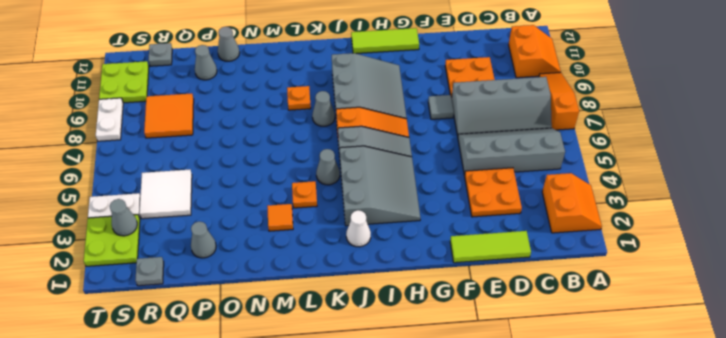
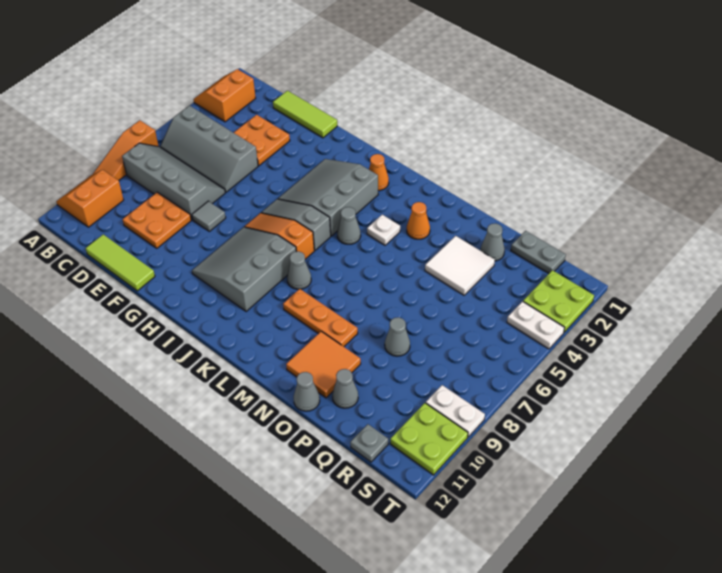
lime tile G12:I12 level 1 -> lime tile D12:F12 level 1
white cone J2 level 1 -> orange cone J2 level 1
orange plate L4 level 1 -> white plate L4 level 1
orange plate L9 level 1 -> orange plate L9:N9 level 1
orange tile M3 level 1 -> orange cone M3 level 1
white tile Q4:R5 level 1 -> white tile O3:P4 level 1
orange tile Q8:R9 level 1 -> orange tile N10:O11 level 1
grey plate R1 level 1 -> grey plate Q1:R1 level 1
grey cone S3 level 2 -> grey cone P8 level 1
white plate T8:T9 level 1 -> white plate S9:T9 level 1

